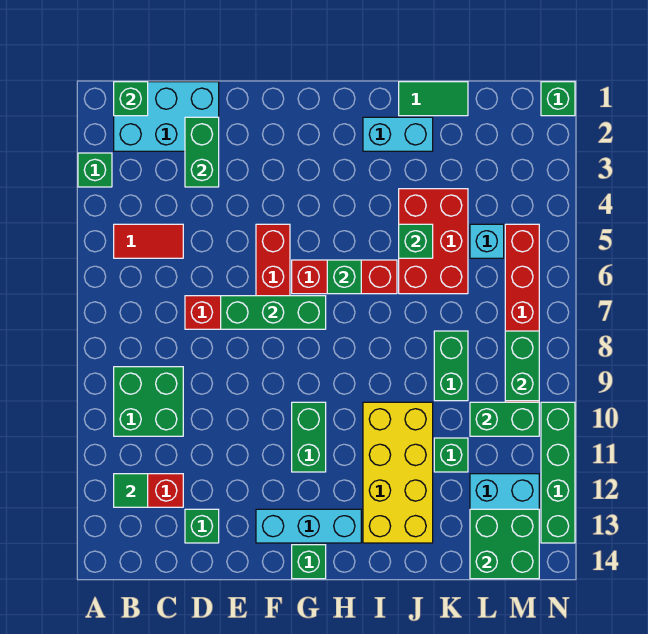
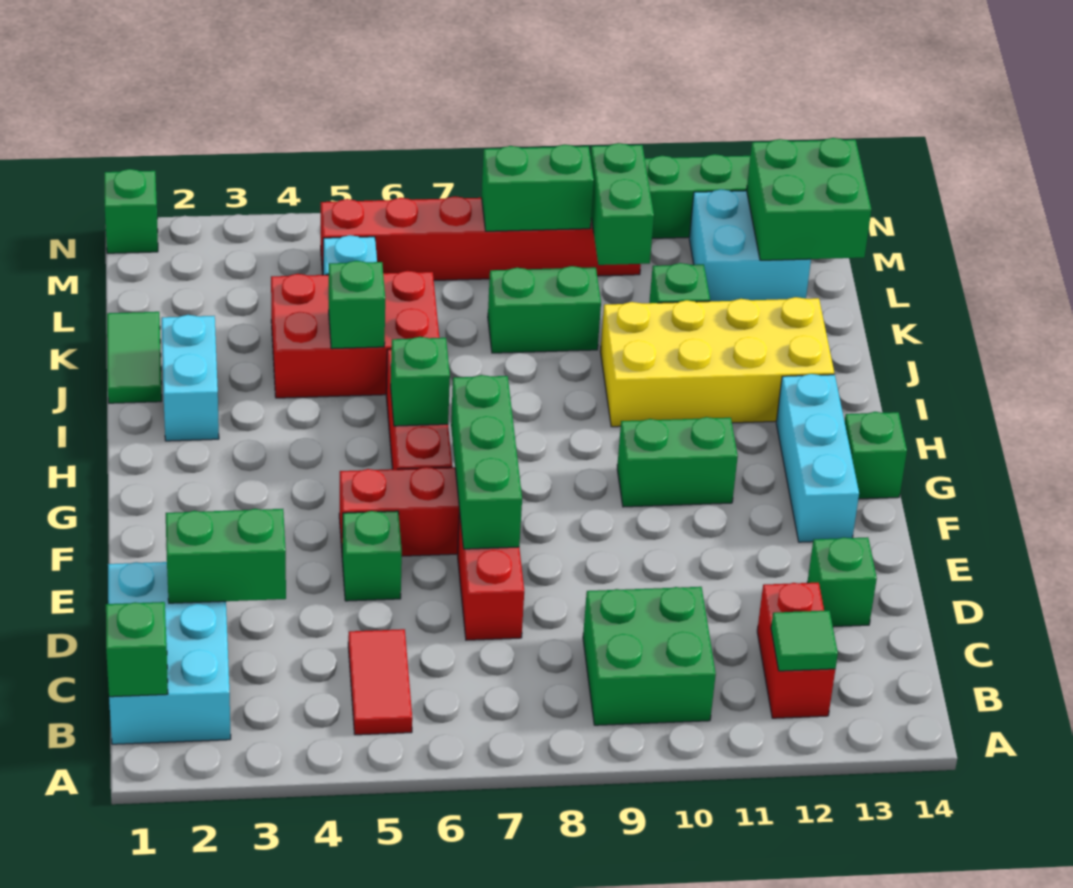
green brick A3 level 1 -> green brick E5 level 1

